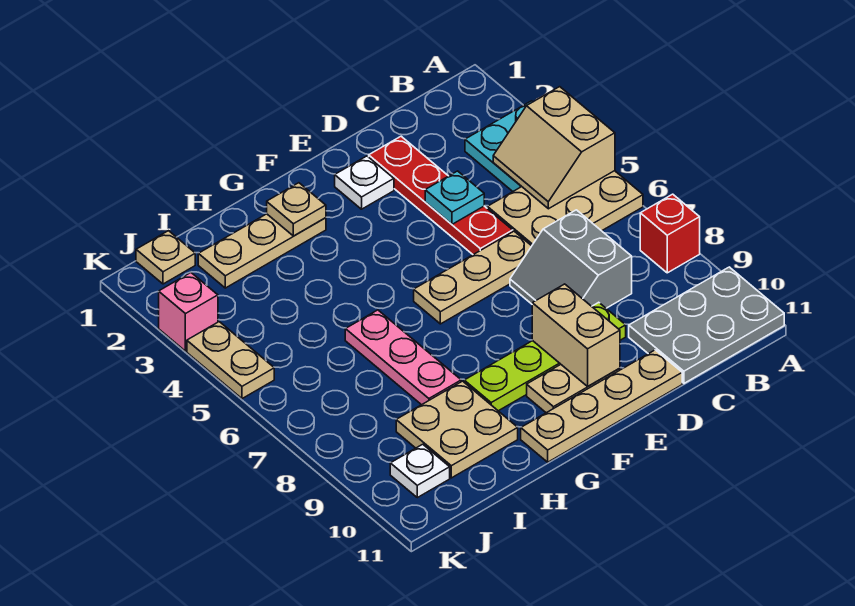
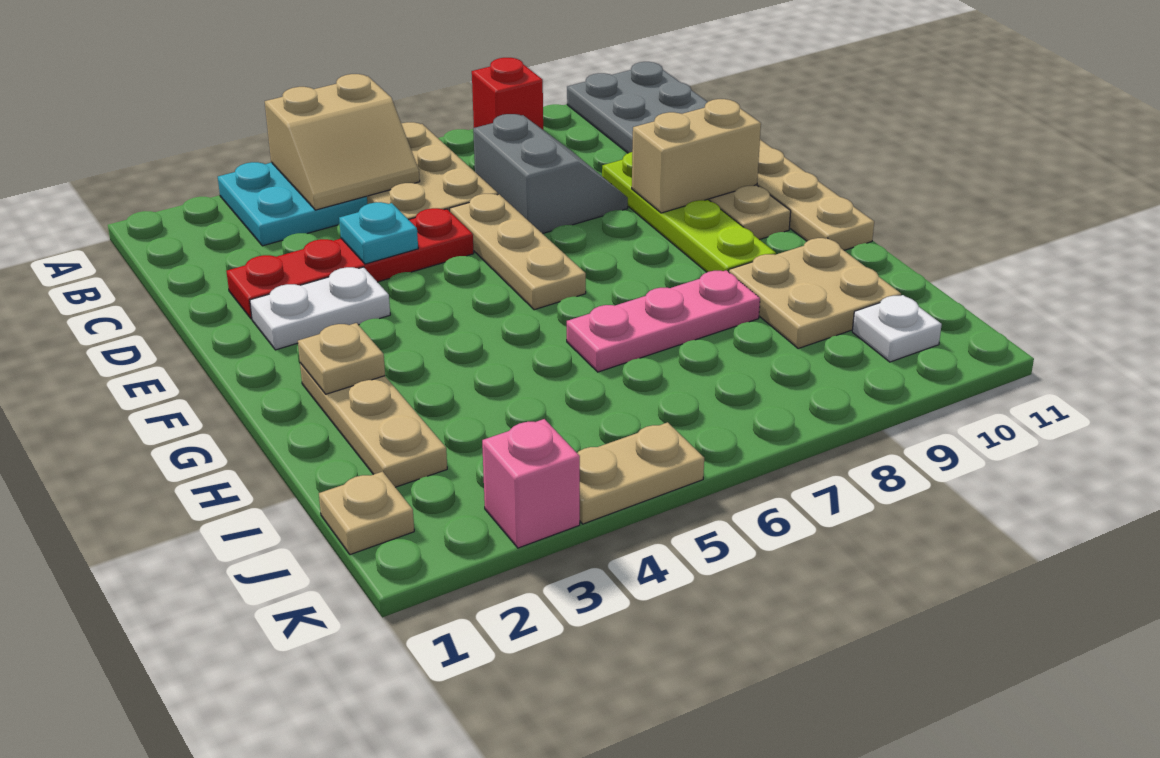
grey slope C7:D8 level 1 top C -> grey slope C7:D8 level 1 top 7
white plate E2 level 1 -> white plate E2:E3 level 1

